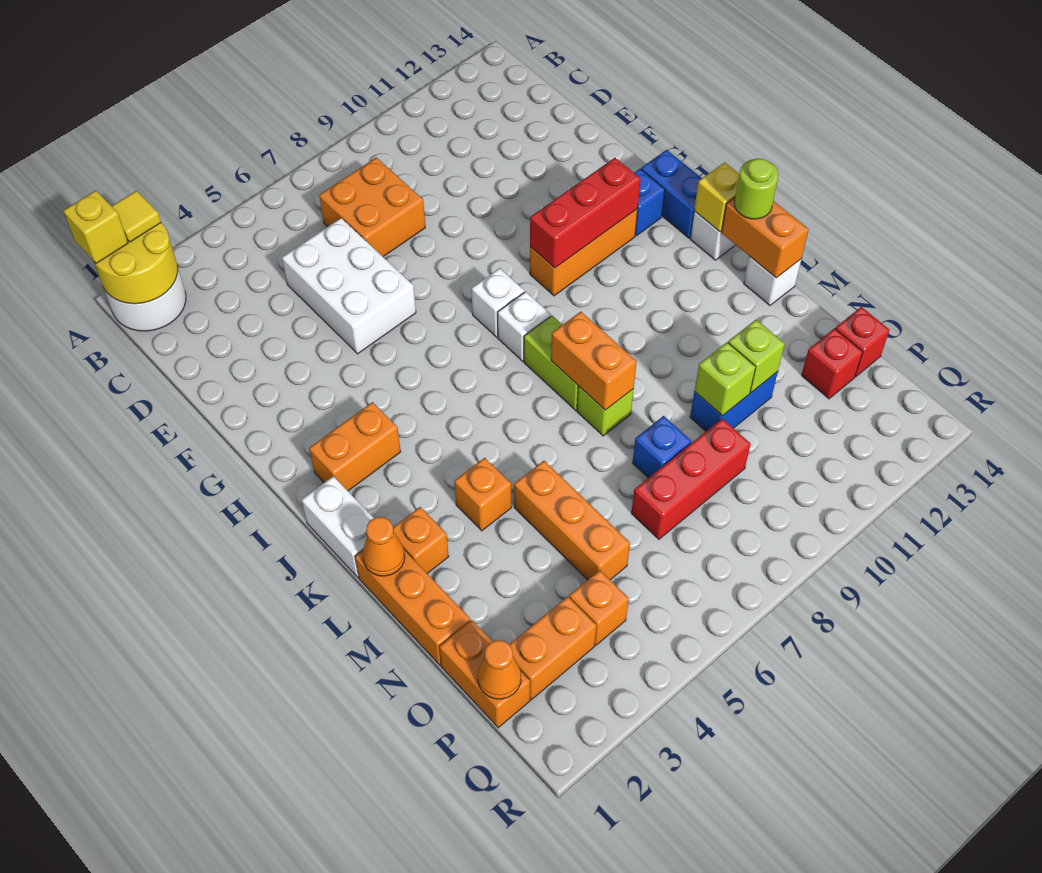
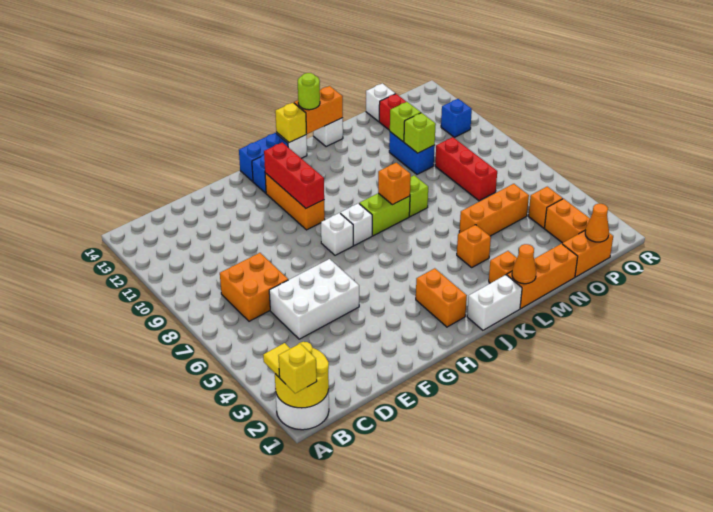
orange brick K8:L8 level 2 -> orange brick K8 level 2
blue brick N8 level 1 -> blue brick Q11 level 1
red brick O14 level 1 -> white brick O14 level 1

